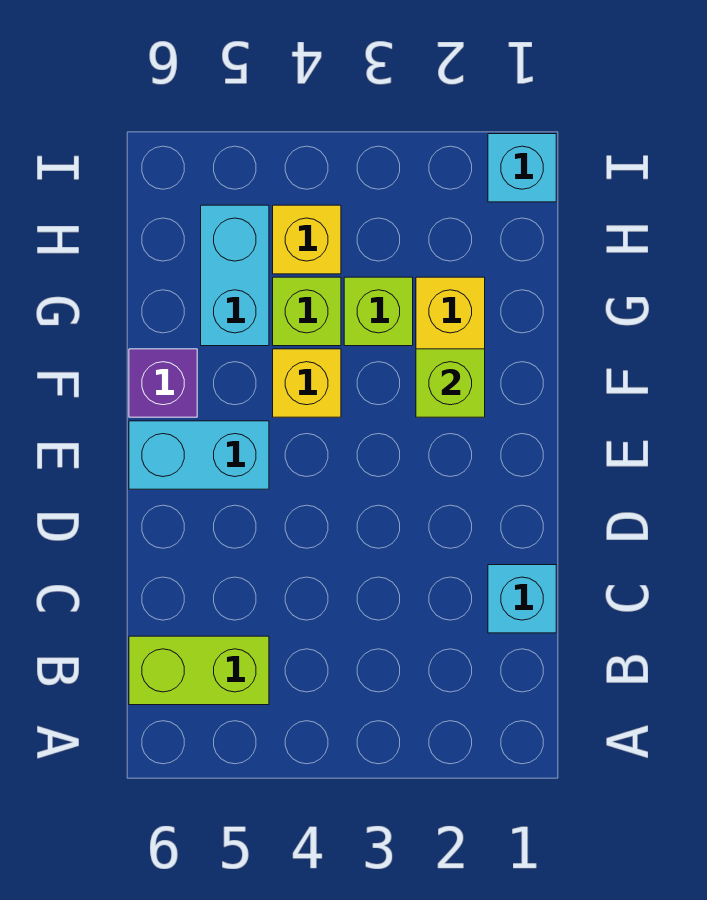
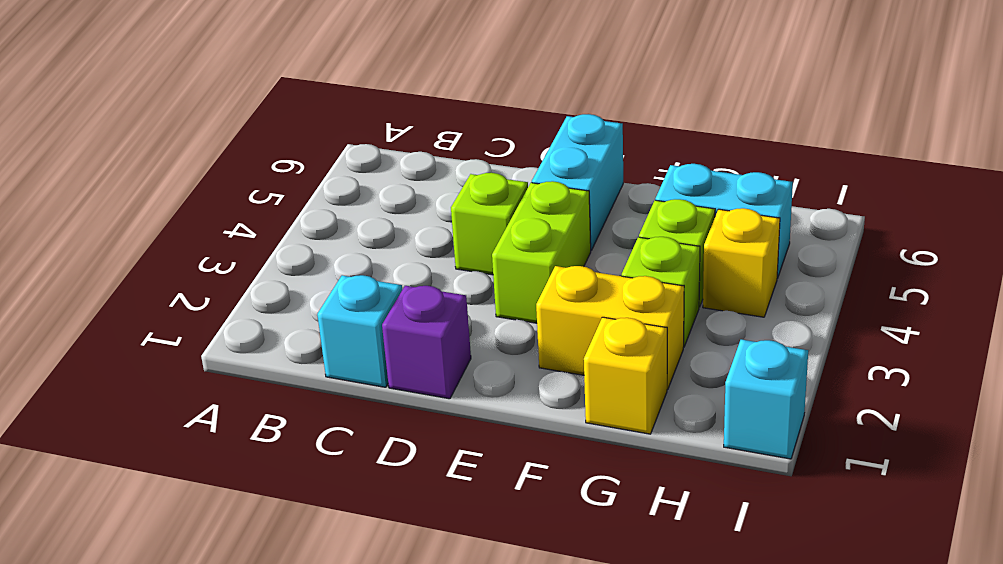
lime brick B5:B6 level 1 -> lime brick E3:E4 level 1
lime brick F2 level 2 -> lime brick D4 level 1
yellow brick F4 level 1 -> yellow brick G1 level 1
purple brick F6 level 1 -> purple brick D1 level 1

